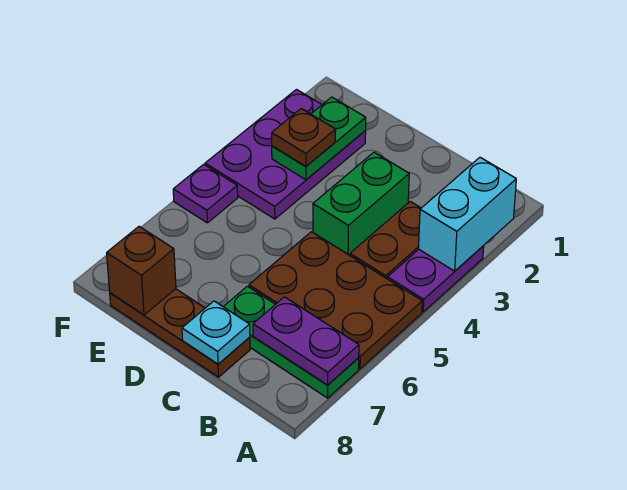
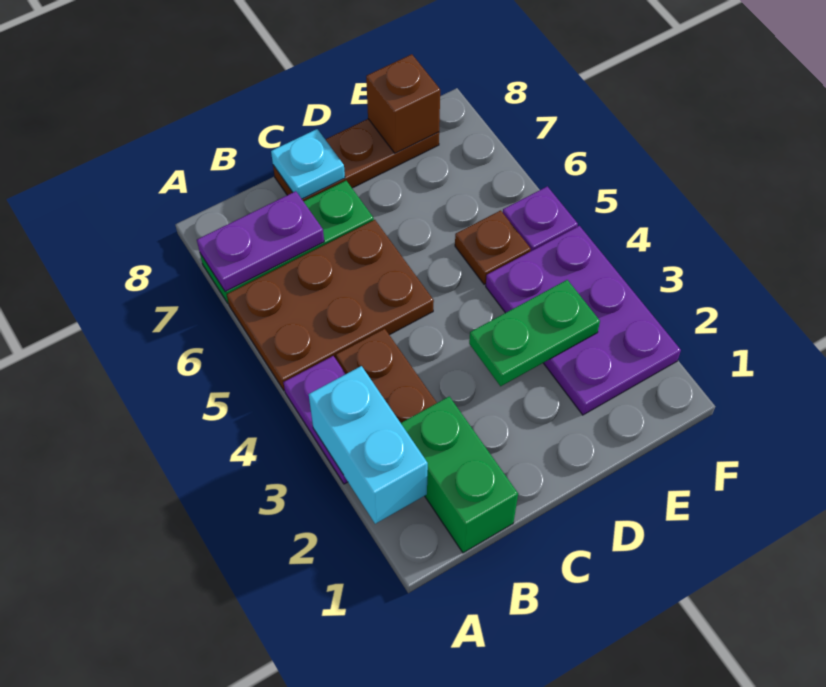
green brick C3:C4 level 1 -> green brick B1:B2 level 1
green plate E2:E3 level 2 -> green plate D3:E3 level 2
brown plate E3 level 3 -> brown plate E5 level 1

